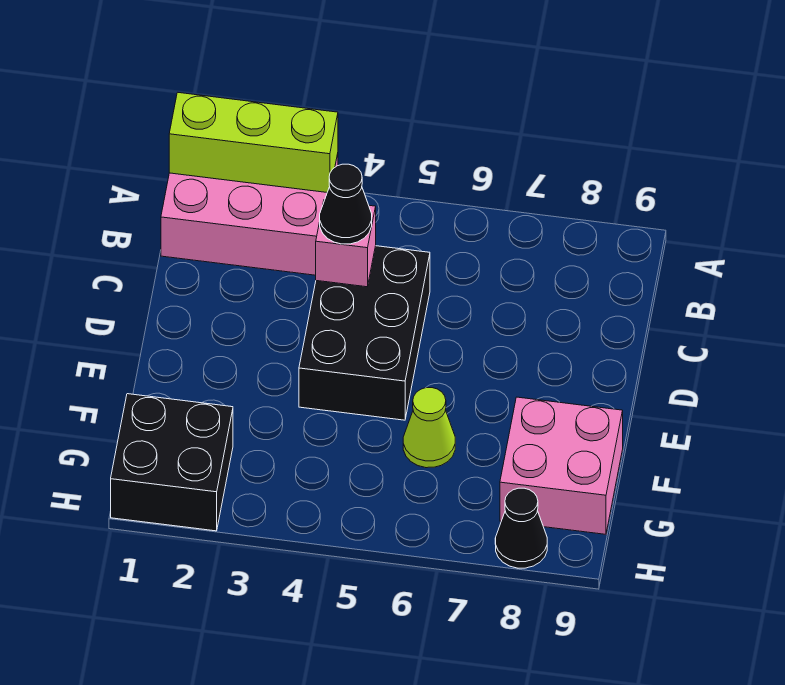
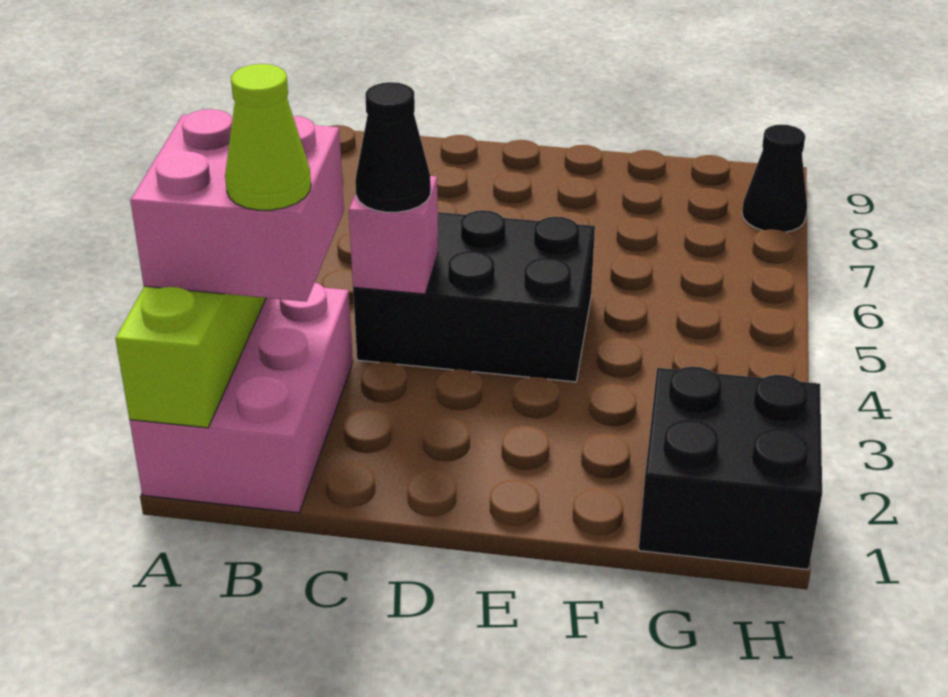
lime cone F6 level 1 -> lime cone B2 level 4
pink brick F8:G9 level 1 -> pink brick A2:B3 level 3

